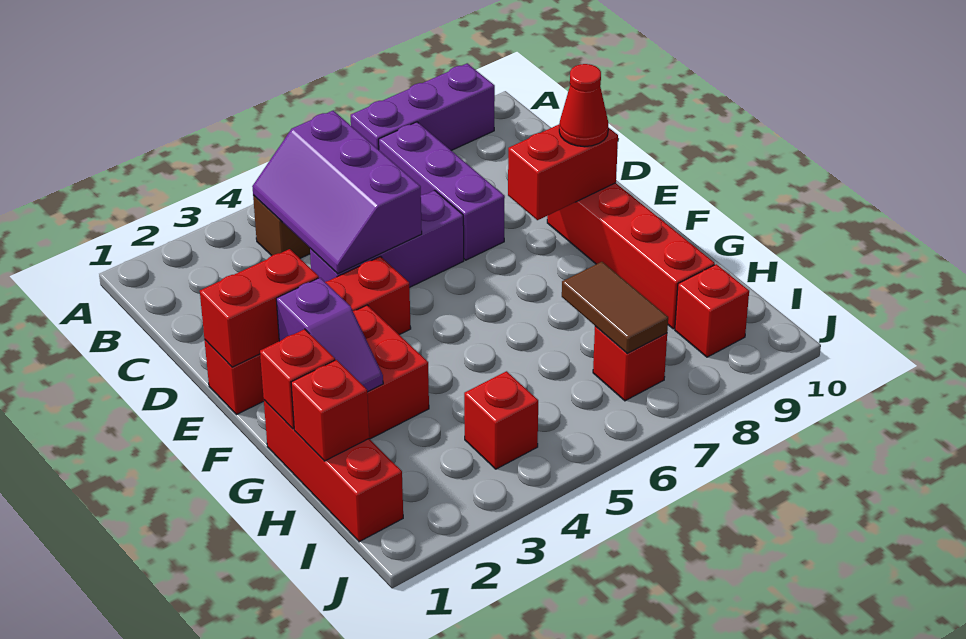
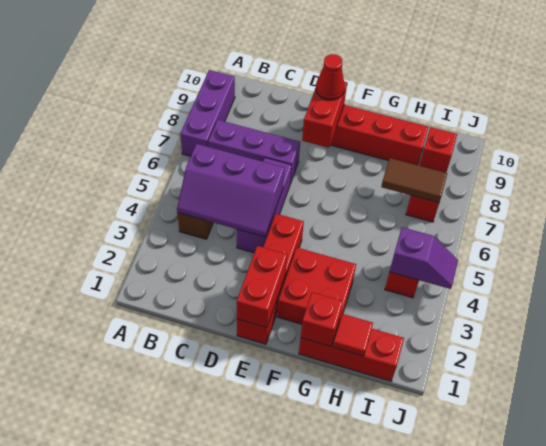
purple slope F2:G2 level 2 top F -> purple slope I4:J4 level 2 top I
red brick H1 level 2 -> red tile H1 level 2

